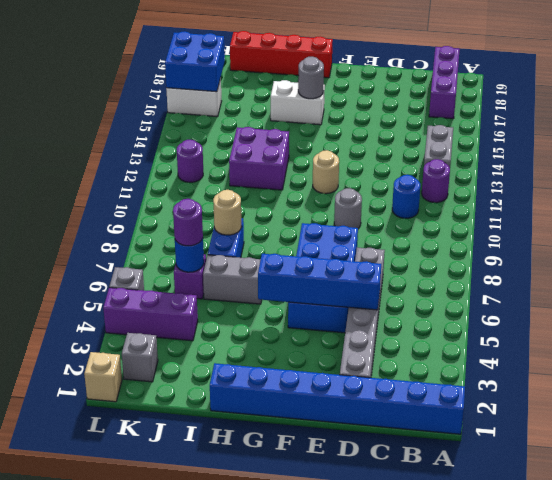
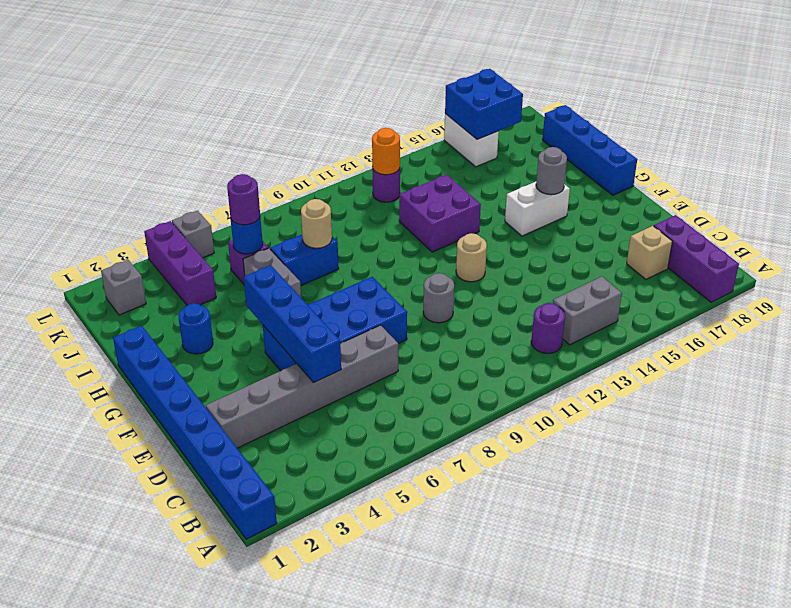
purple brick B17:B19 level 1 -> purple brick A18:C18 level 1
blue round brick C11 level 1 -> blue round brick H3 level 1
white brick G16:H16 level 1 -> white brick G15:G16 level 1
red brick G19:J19 level 1 -> blue brick G19:J19 level 1
none -> orange round brick K12 level 2
tan brick L1 level 1 -> tan brick C17 level 1

